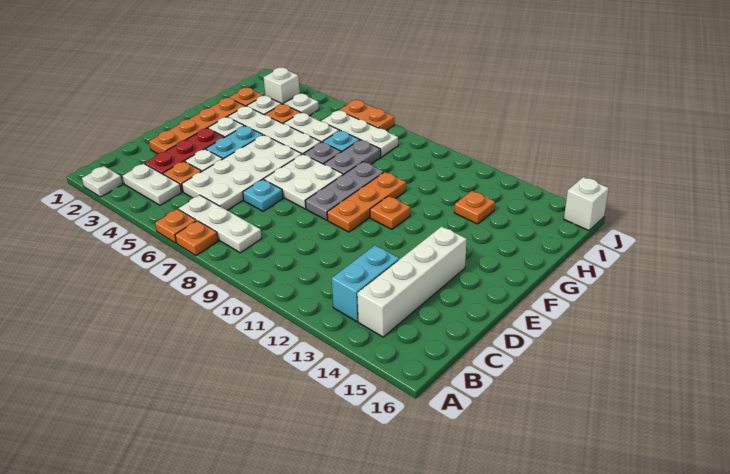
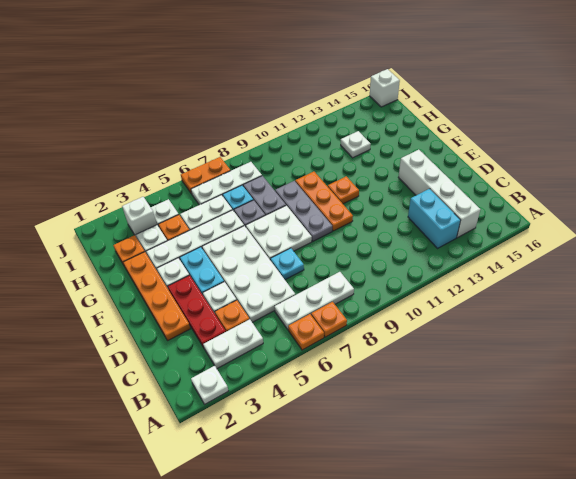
orange plate H13 level 1 -> white plate H13 level 1

